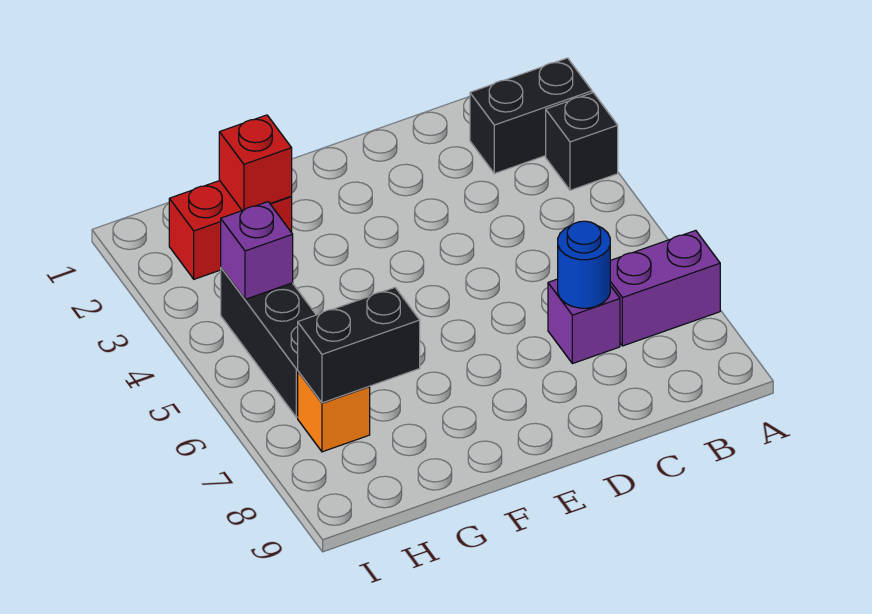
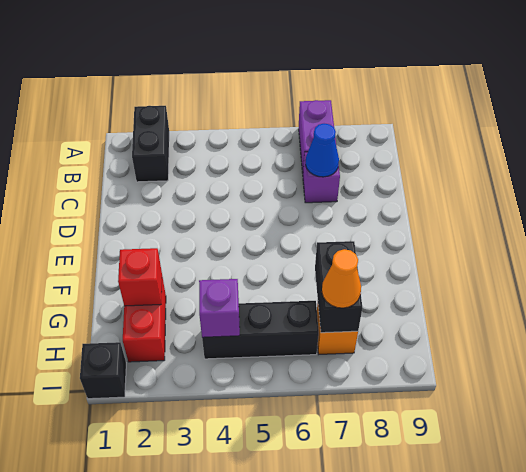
black brick A3 level 1 -> black brick I1 level 1
blue round brick C7 level 2 -> blue cone C7 level 2
none -> orange cone H7 level 3

